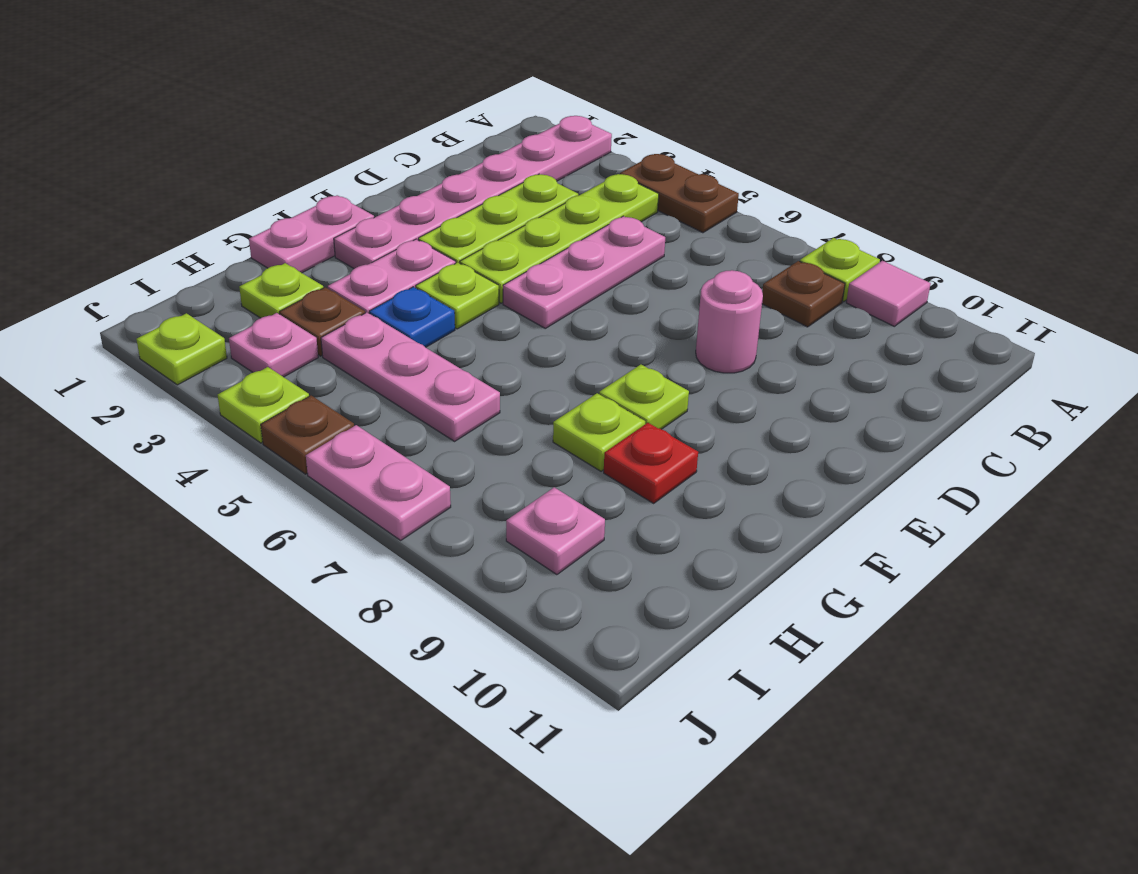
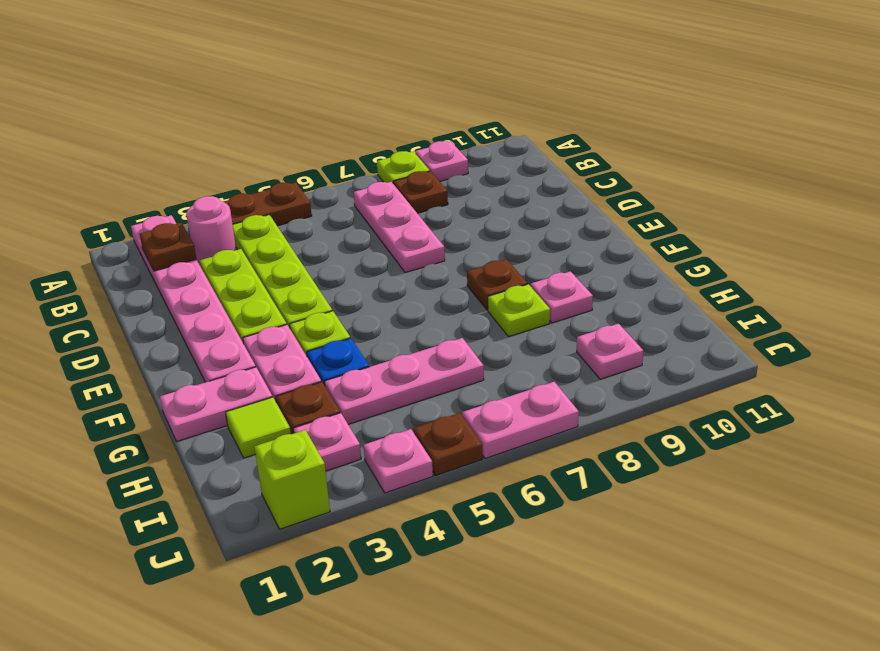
pink tile A9 level 1 -> pink plate A9 level 1
none -> brown plate B2 level 2
pink plate C5:E5 level 1 -> pink plate B7:D7 level 1
pink round brick D8 level 1 -> pink round brick B3 level 1
pink plate F1:G1 level 1 -> pink plate G1:G2 level 1
lime plate F8 level 1 -> brown plate F8 level 1
red plate G9 level 1 -> pink plate G9 level 1
lime plate H2 level 1 -> lime tile H2 level 1
lime plate J2 level 1 -> lime brick J2 level 1
lime plate J4 level 1 -> pink plate J4 level 1

